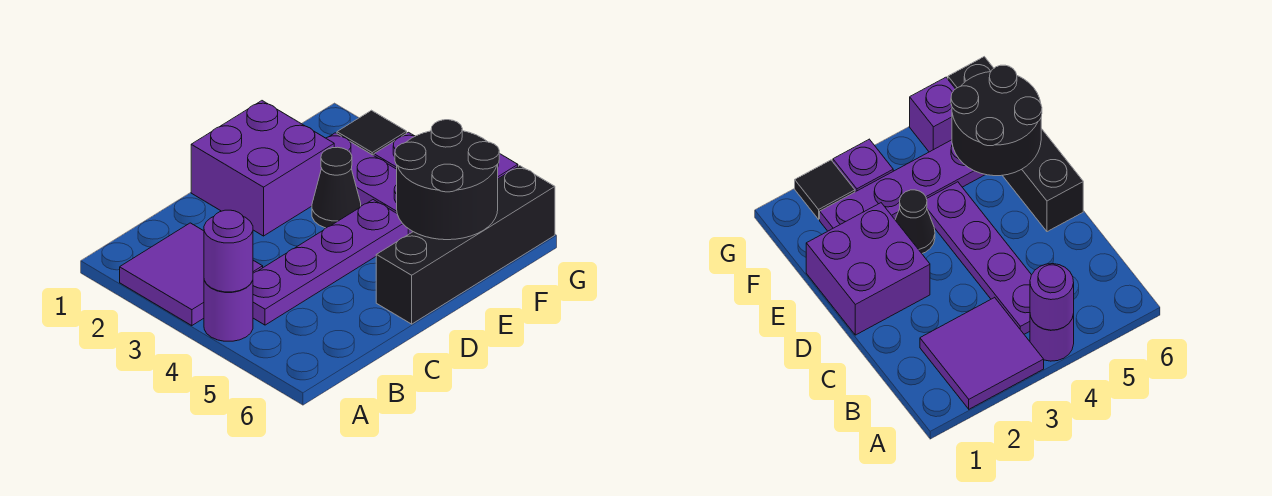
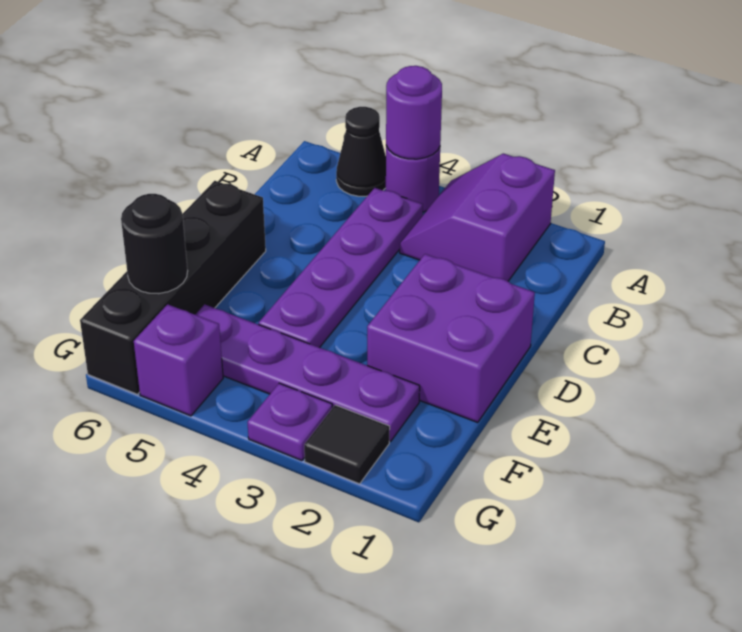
purple tile A2:B3 level 1 -> purple slope A2:B3 level 1 top 2
black cone E3 level 1 -> black cone A5 level 1
black round brick E5:F6 level 2 -> black round brick F6 level 2

